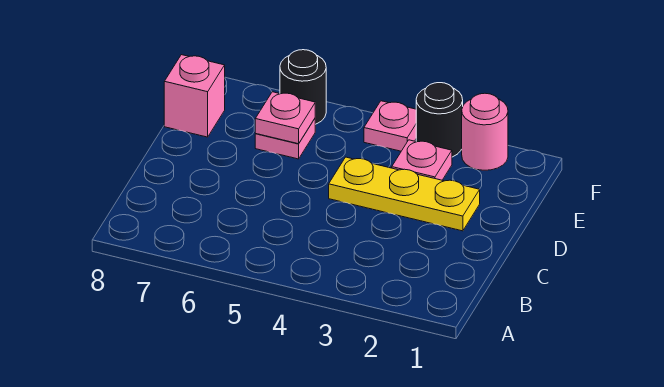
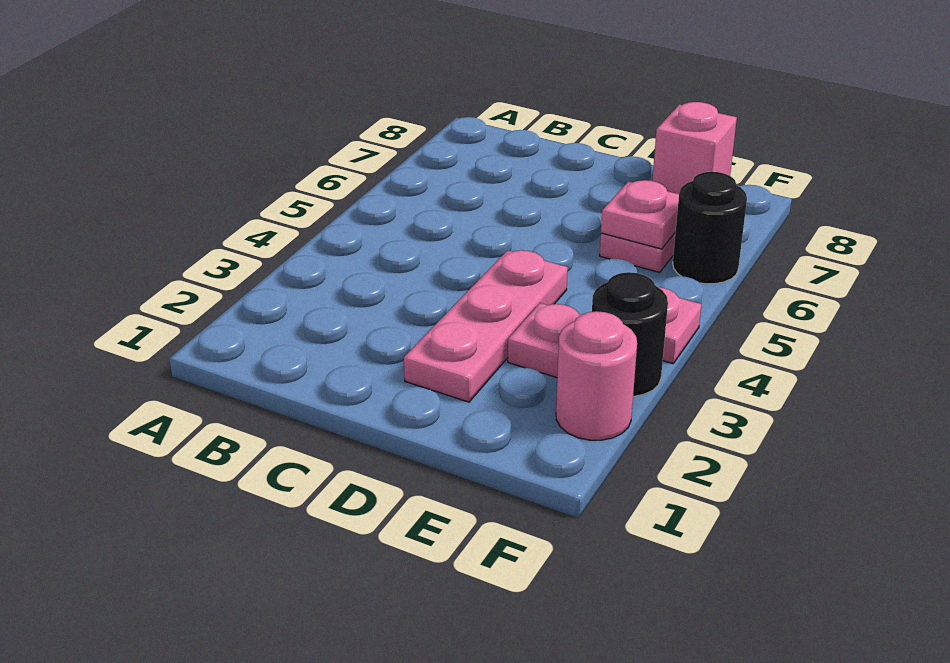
yellow plate D2:D4 level 1 -> pink plate D2:D4 level 1

